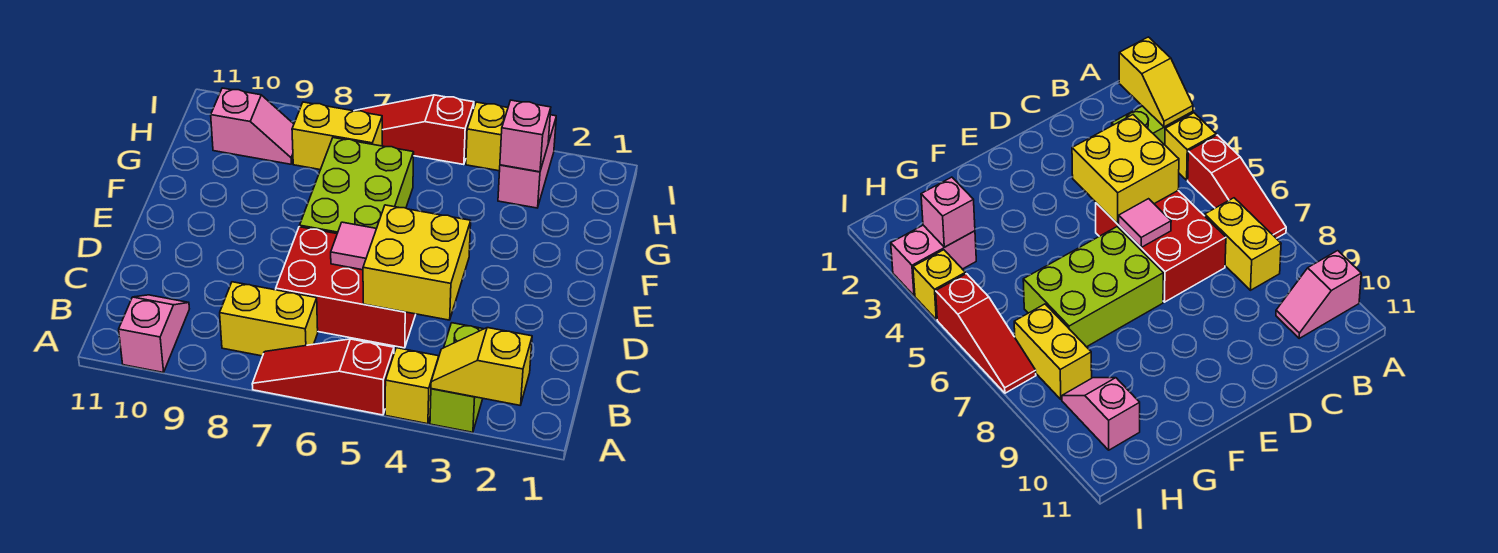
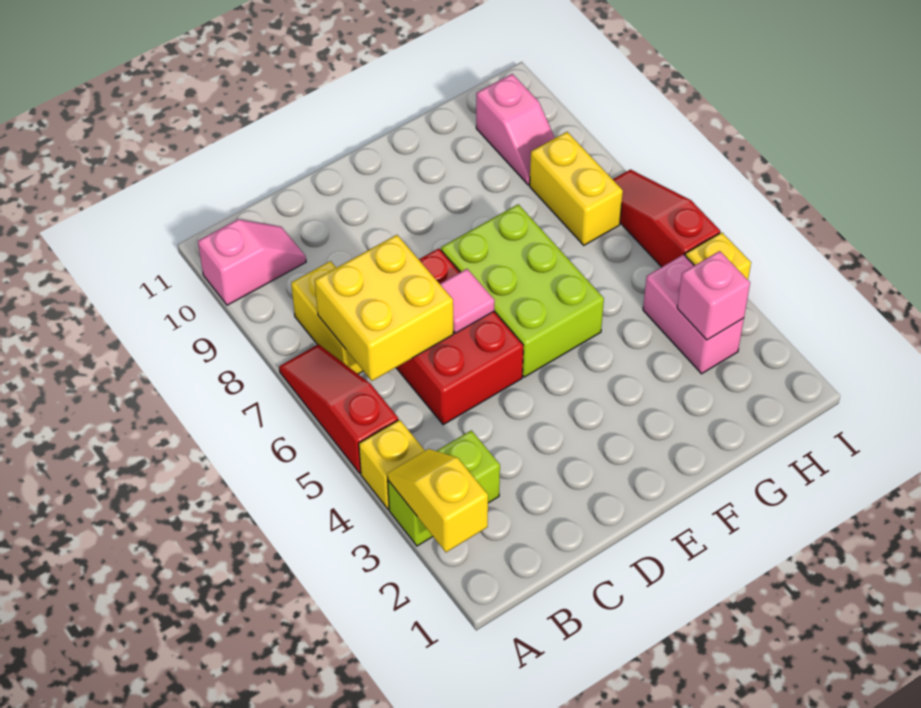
yellow brick C4:D5 level 2 -> yellow brick B6:C7 level 2
lime brick E6:G7 level 1 -> lime brick E5:F7 level 1
pink brick H3:I3 level 1 -> pink brick H3:H4 level 1

